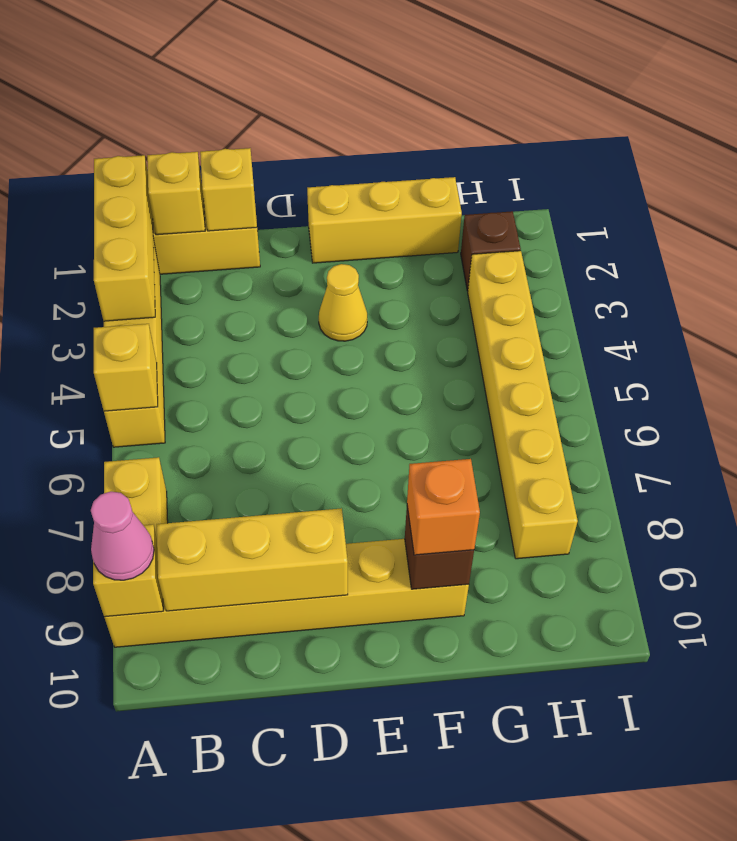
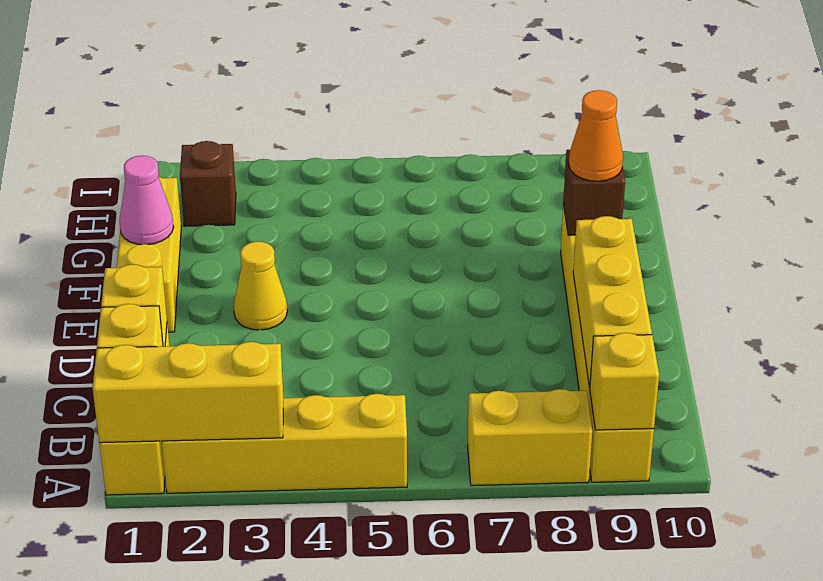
yellow brick A5 level 2 -> none
pink cone A9 level 3 -> pink cone F1 level 2
orange brick F9 level 3 -> orange cone F9 level 3
yellow brick H3:H8 level 1 -> none

